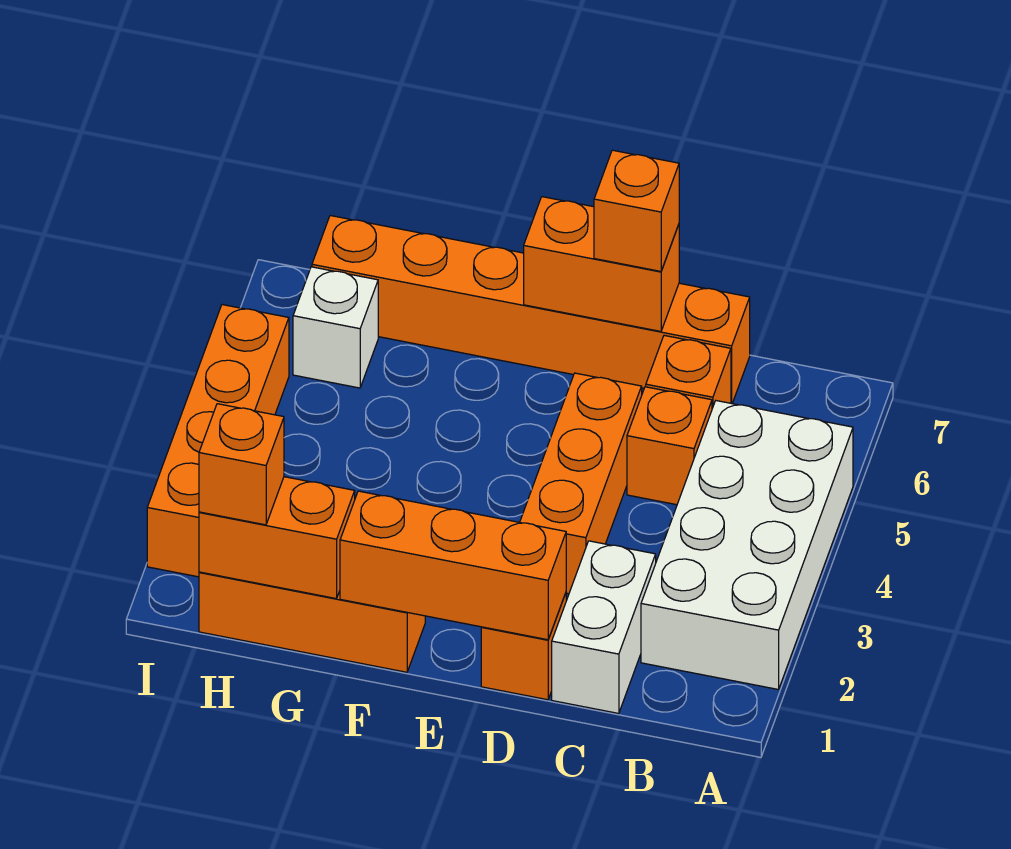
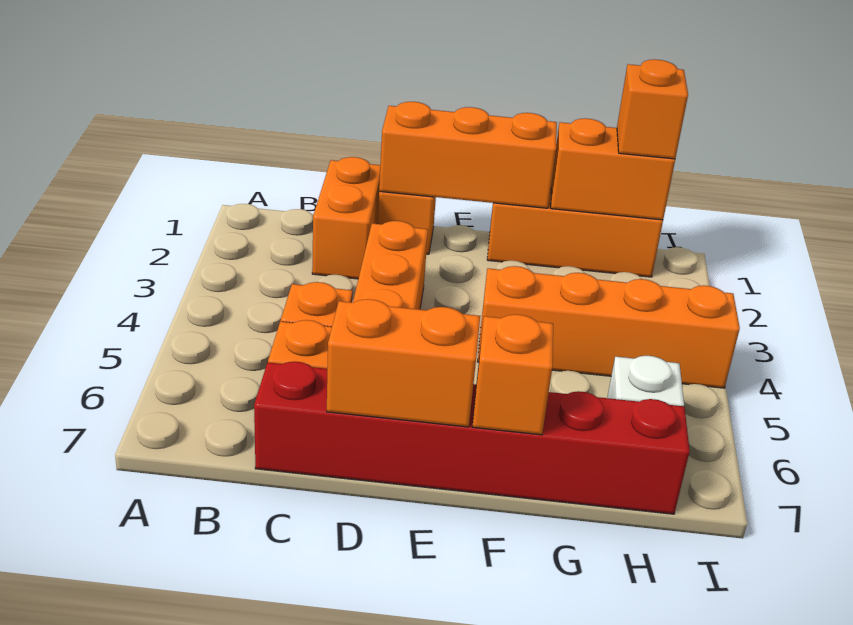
white brick A2:B5 level 1 -> none
white brick C1:C2 level 1 -> orange brick C1:C2 level 1
orange brick C7:H7 level 1 -> red brick C7:H7 level 1
orange brick D7 level 3 -> orange brick F7 level 2
orange brick I2:I5 level 1 -> orange brick F4:I4 level 1

